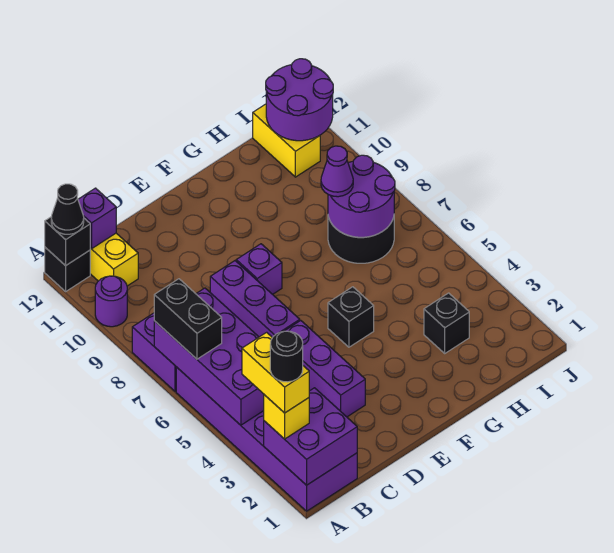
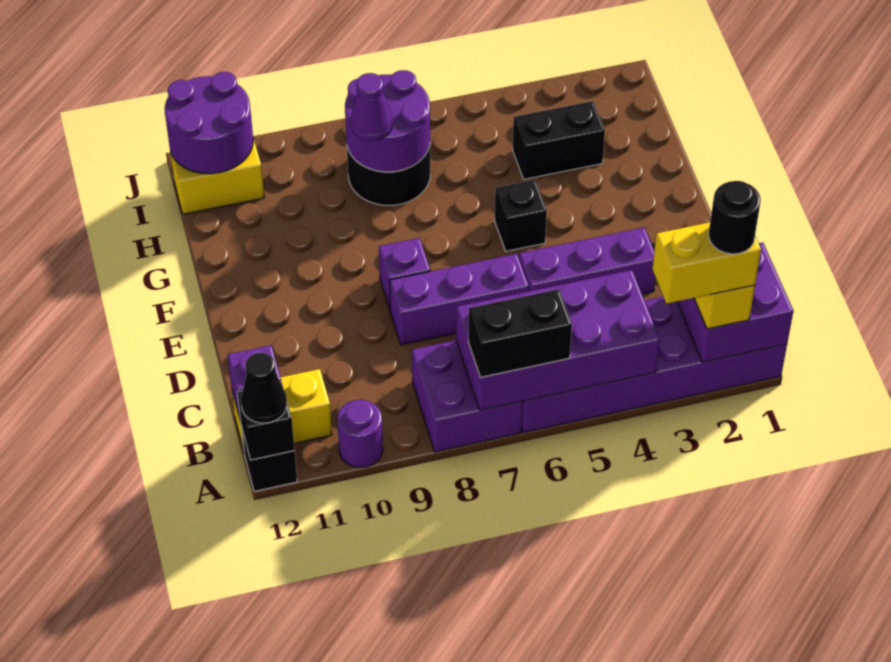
black brick H3 level 1 -> black brick H3:H4 level 1

